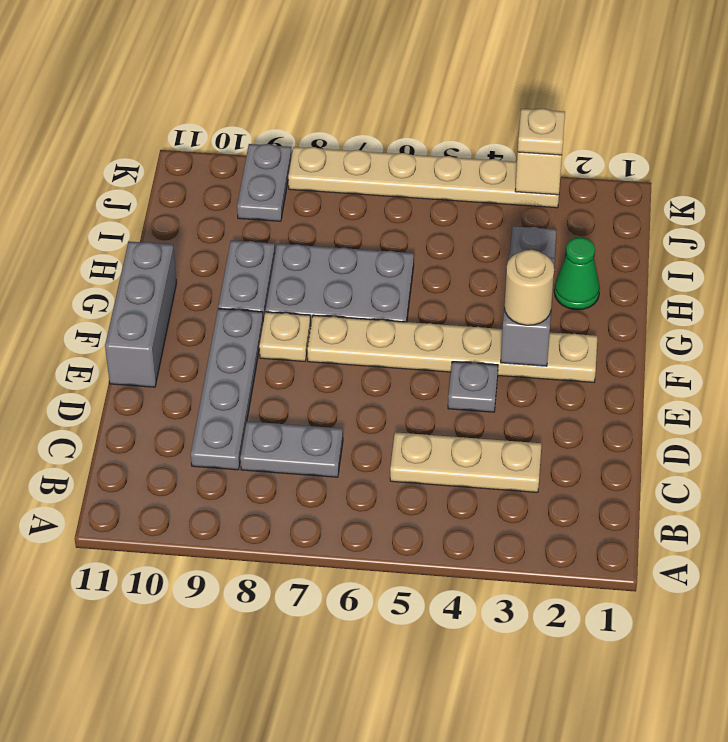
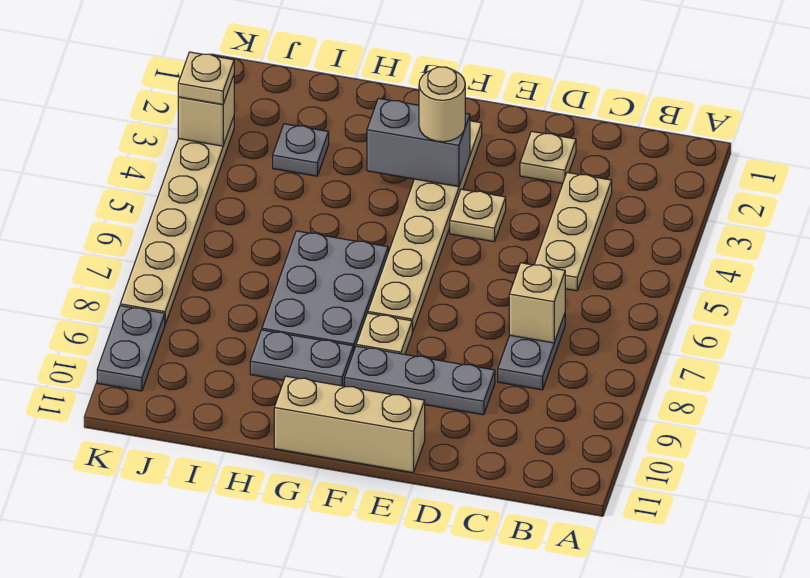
none -> tan brick C7 level 2
grey plate C9:F9 level 1 -> grey plate D9:F9 level 1
none -> tan plate D2 level 1
grey plate E4 level 1 -> tan plate E4 level 1
grey brick E11:G11 level 1 -> tan brick E11:G11 level 1
green cone H2 level 1 -> none
grey plate J9:K9 level 1 -> grey plate K9:K10 level 1

